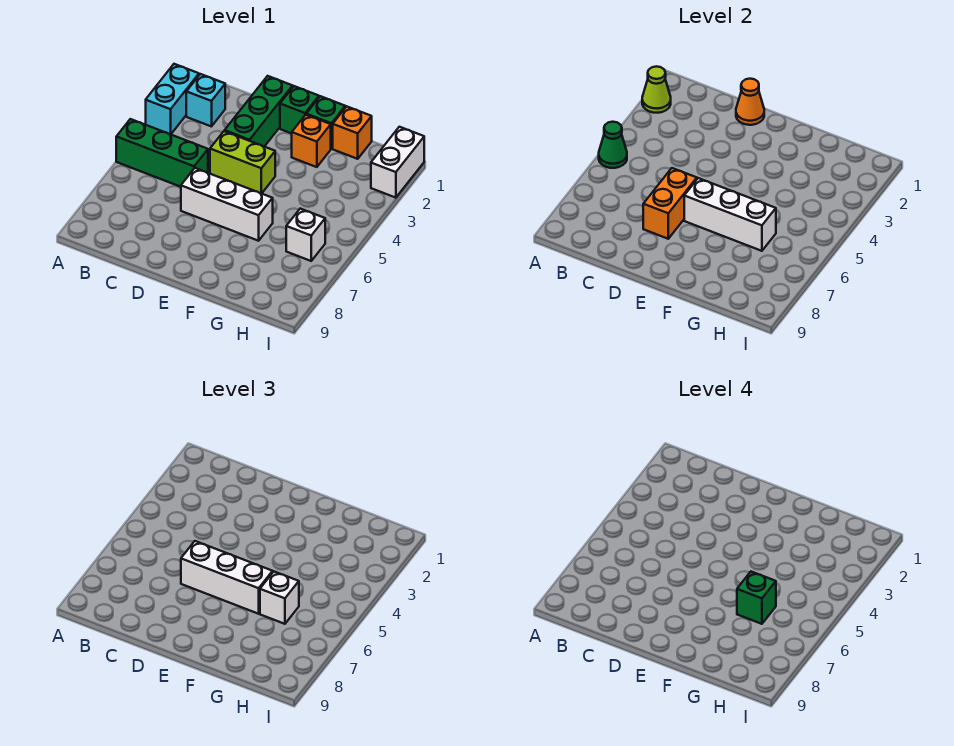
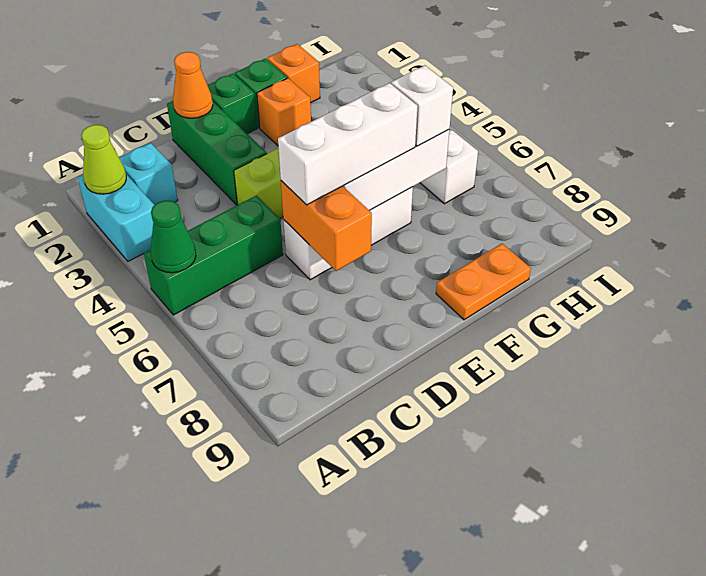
none -> orange plate F9:G9 level 1
green brick G6 level 4 -> none
white brick I1:I2 level 1 -> none

